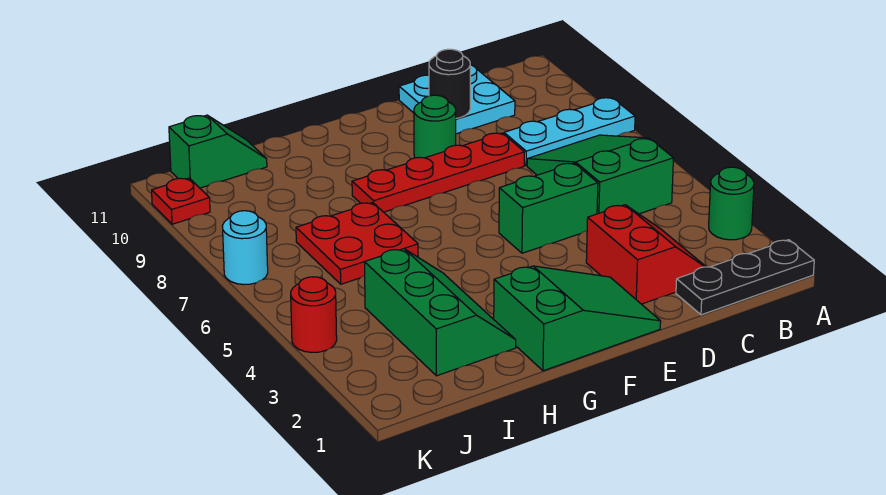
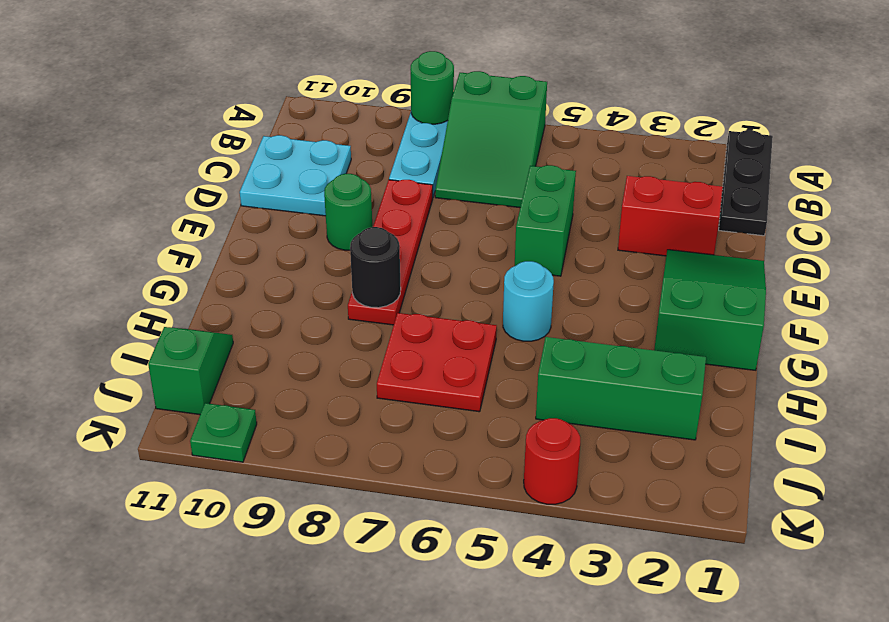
green round brick A3 level 1 -> green round brick A8 level 2
green slope B5:C7 level 1 top 5 -> green slope A6:C7 level 1 top A
black round brick D10 level 2 -> black round brick G8 level 2
cyan round brick K7 level 1 -> cyan round brick G5 level 1
red plate K10 level 1 -> green plate K10 level 1

